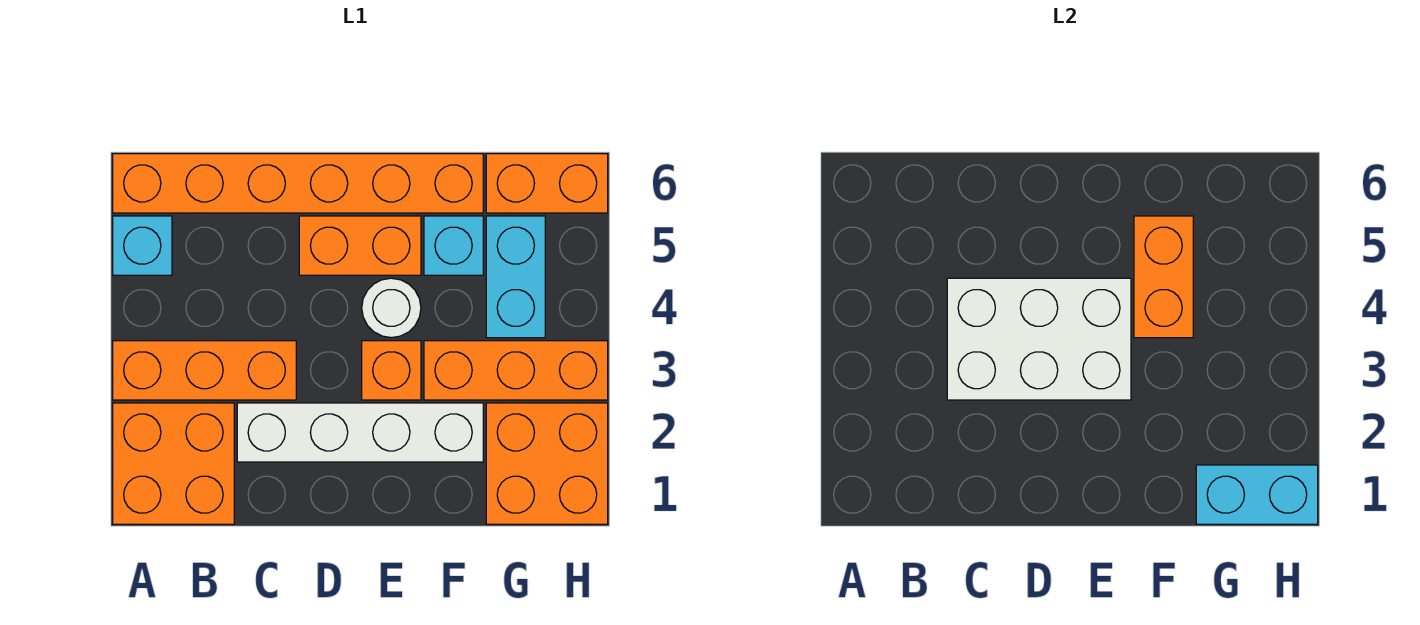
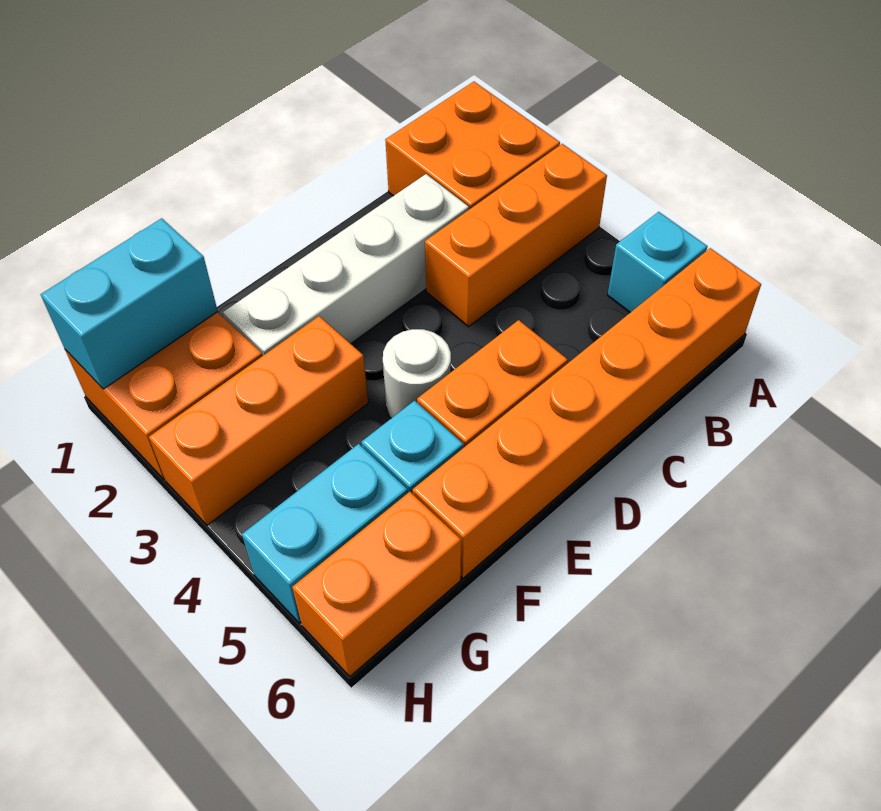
white brick C3:E4 level 2 -> none
orange brick E3 level 1 -> none
orange brick F4:F5 level 2 -> none
cyan brick G4:G5 level 1 -> cyan brick G5:H5 level 1

